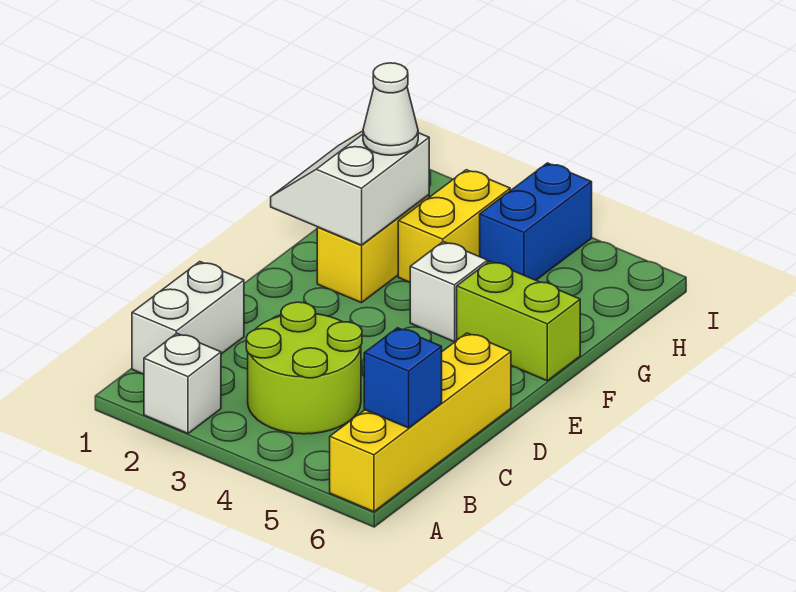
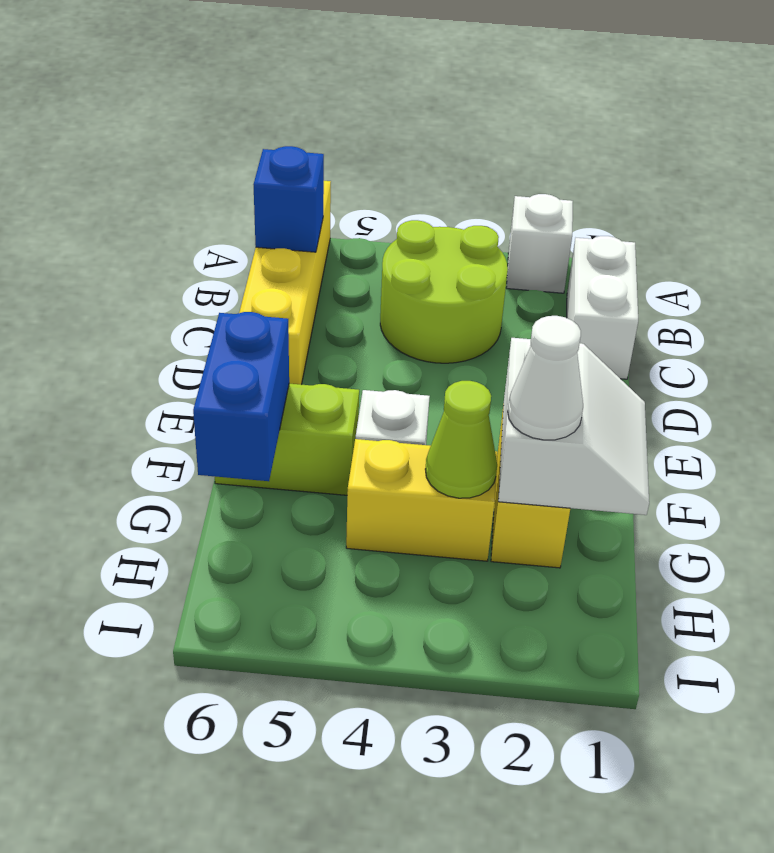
yellow brick G3:H3 level 1 -> yellow brick G3:G4 level 1
none -> lime cone G3 level 2
blue brick H4:I4 level 1 -> blue brick F6:G6 level 2

